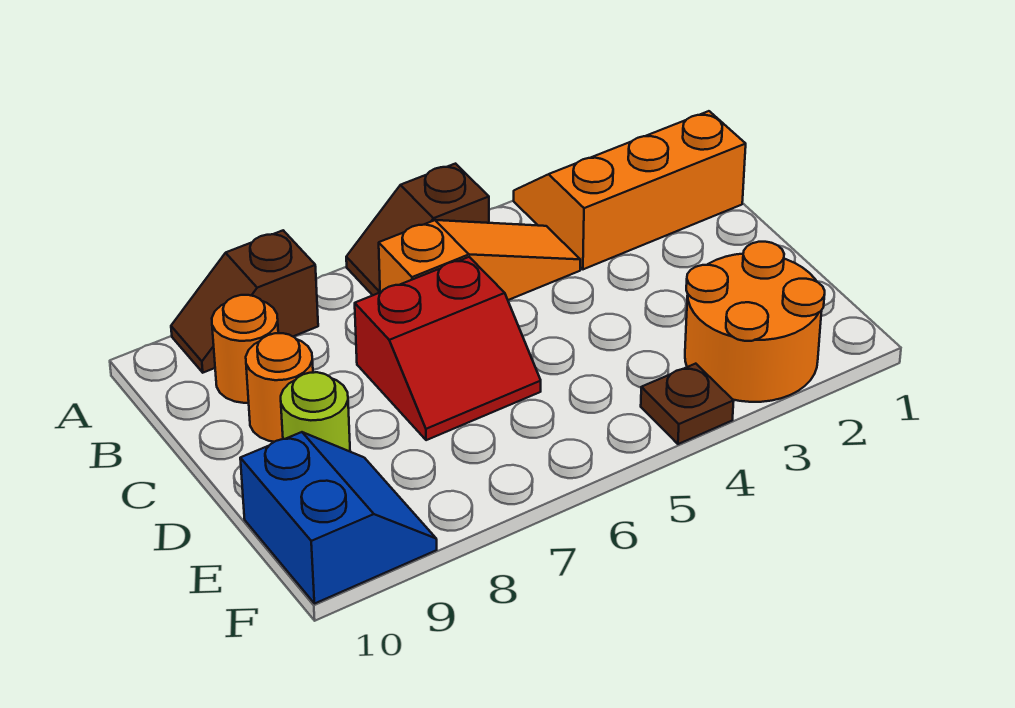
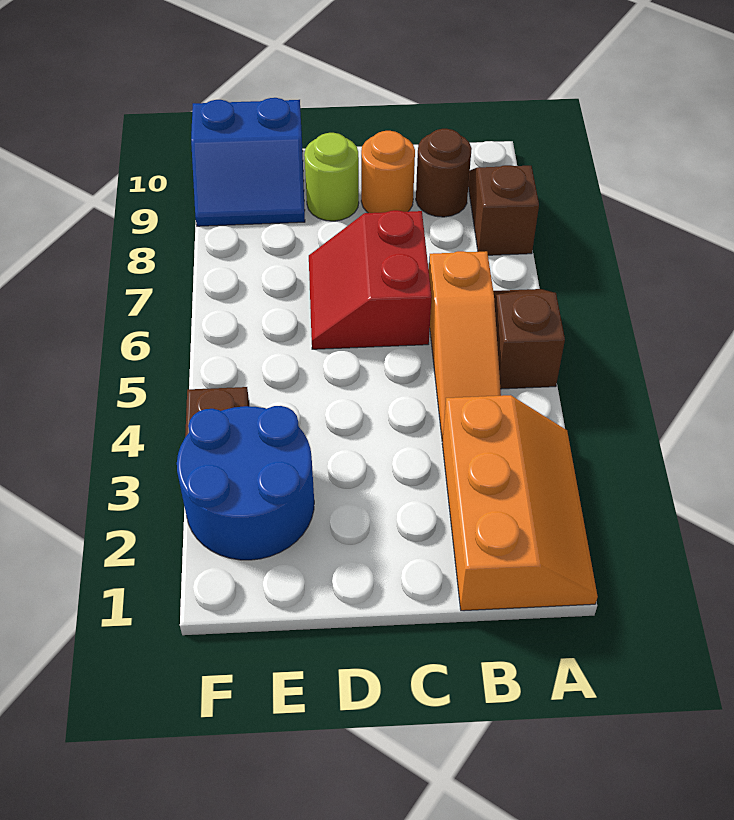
orange round brick B9 level 1 -> brown round brick B9 level 1
orange round brick E2:F3 level 1 -> blue round brick E2:F3 level 1

